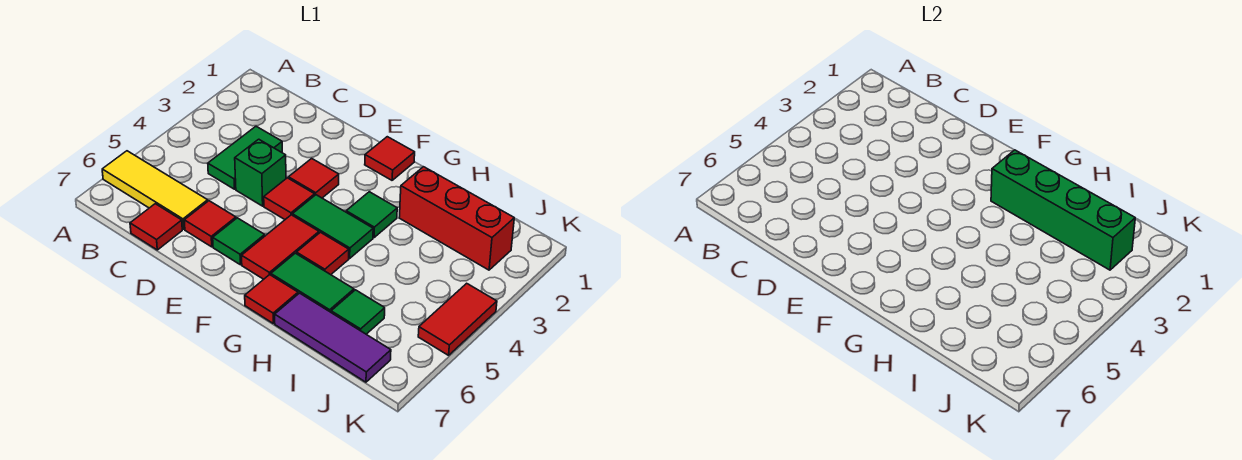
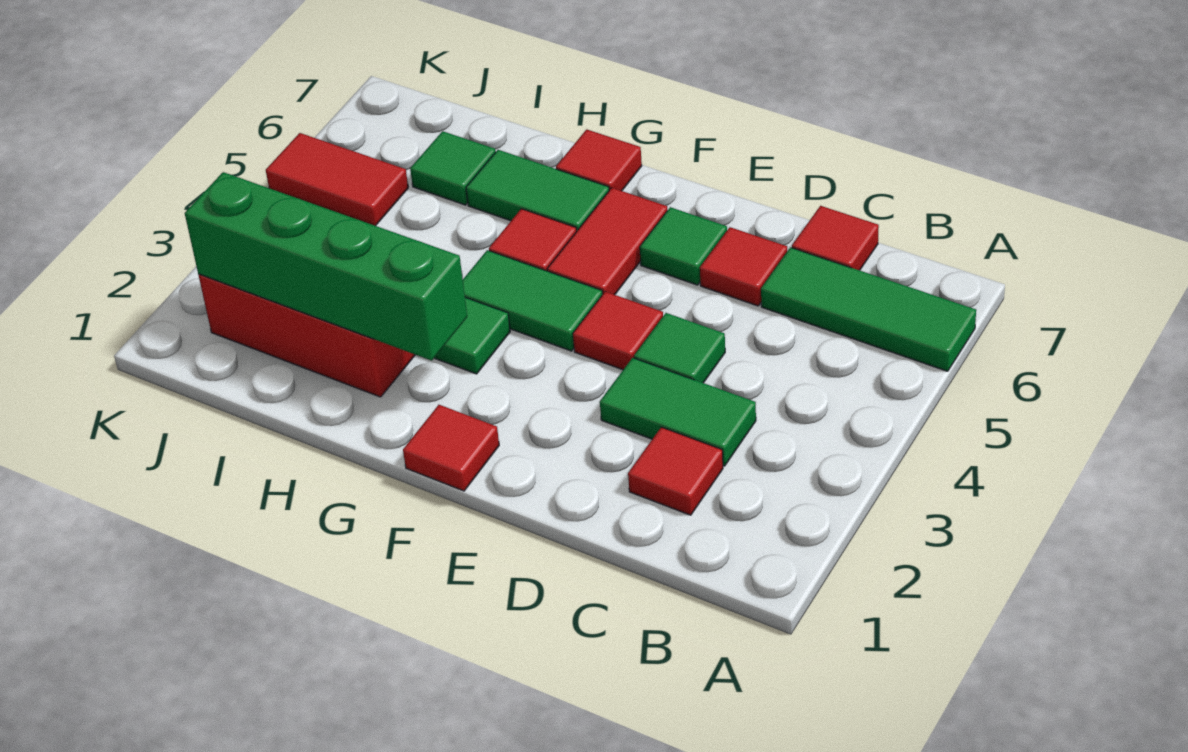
yellow tile A6:C6 level 1 -> green tile A6:C6 level 1
green tile C3:C4 level 1 -> green tile C3:D3 level 1
green brick D4 level 1 -> green tile D4 level 1
red tile E3 level 1 -> red tile C2 level 1
purple tile H7:J7 level 1 -> none
red tile K4:K5 level 1 -> red tile J5:K5 level 1

